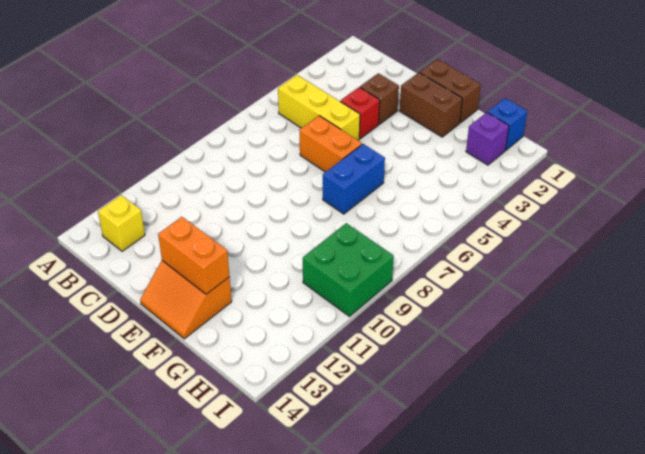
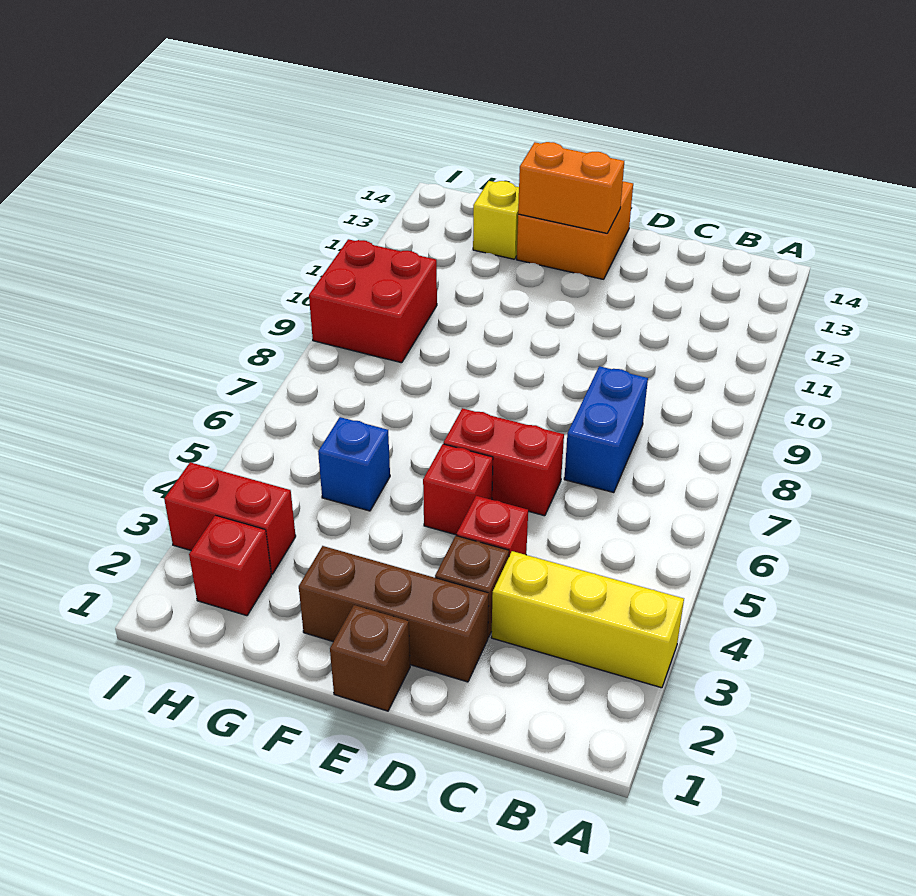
yellow brick B5:D5 level 1 -> yellow brick A3:C3 level 1
yellow brick B13 level 1 -> yellow brick G13 level 1
orange brick D6:E6 level 1 -> red brick D6:E6 level 1
brown brick E1:F1 level 1 -> brown brick E1 level 1
brown brick E2:F2 level 1 -> brown brick D2:F2 level 1
none -> red brick E5 level 1
orange slope E13:F14 level 1 top 13 -> orange brick E13:F14 level 1
blue brick F6:F7 level 1 -> blue brick C7:C8 level 1
blue brick H1 level 1 -> blue brick G5 level 1
purple brick H2 level 1 -> red brick H2 level 1
none -> red brick H3:I3 level 1
green brick H9:I10 level 1 -> red brick H9:I10 level 1

